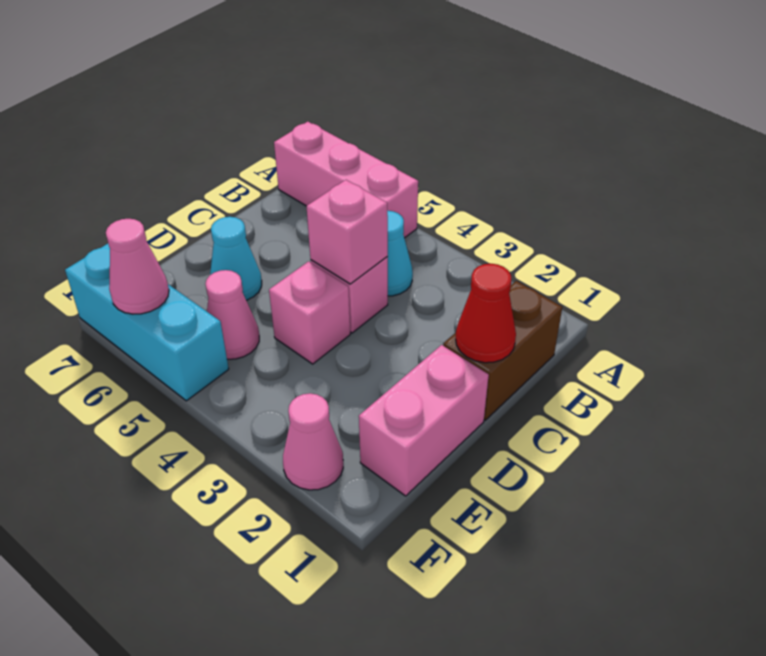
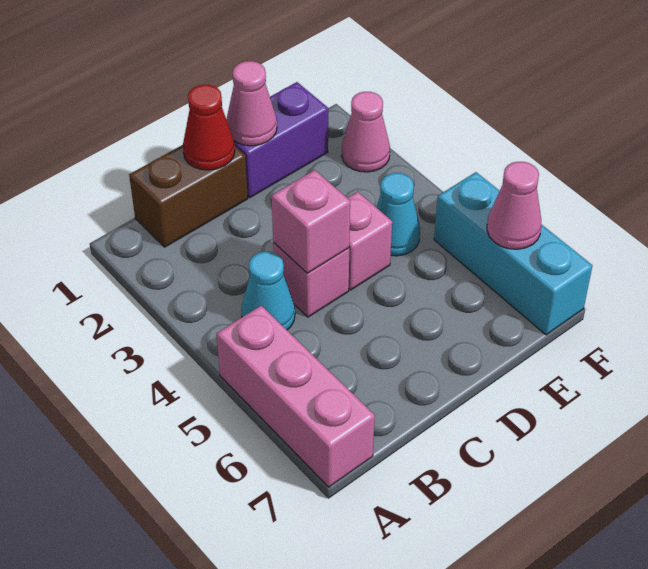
pink brick D1:E1 level 1 -> purple brick D1:E1 level 1
cyan cone D6 level 1 -> cyan cone E4 level 1
pink cone E5 level 1 -> pink cone D1 level 2

